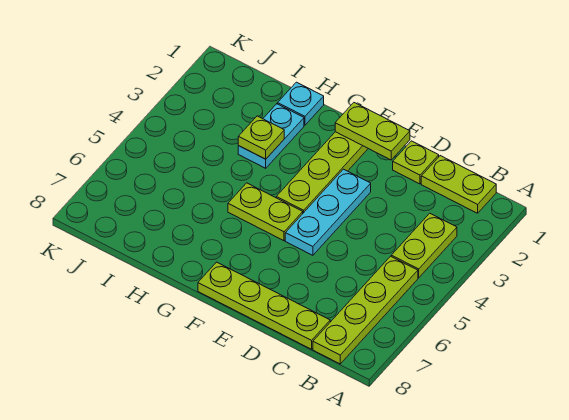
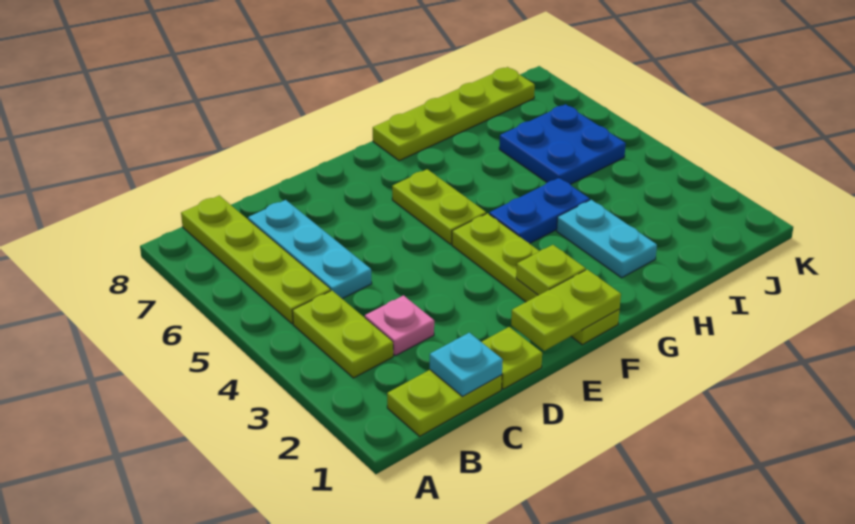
none -> pink plate C3 level 1
lime plate C8:F8 level 1 -> lime plate G8:J8 level 1
cyan plate E3:E5 level 1 -> cyan plate C5:C7 level 1
lime plate F5:G5 level 1 -> lime plate F5:F6 level 1
none -> blue plate G4:H4 level 1
cyan plate H1 level 1 -> cyan plate C1 level 2
lime plate H3 level 2 -> lime plate F2 level 2
none -> blue plate I5:J6 level 1

